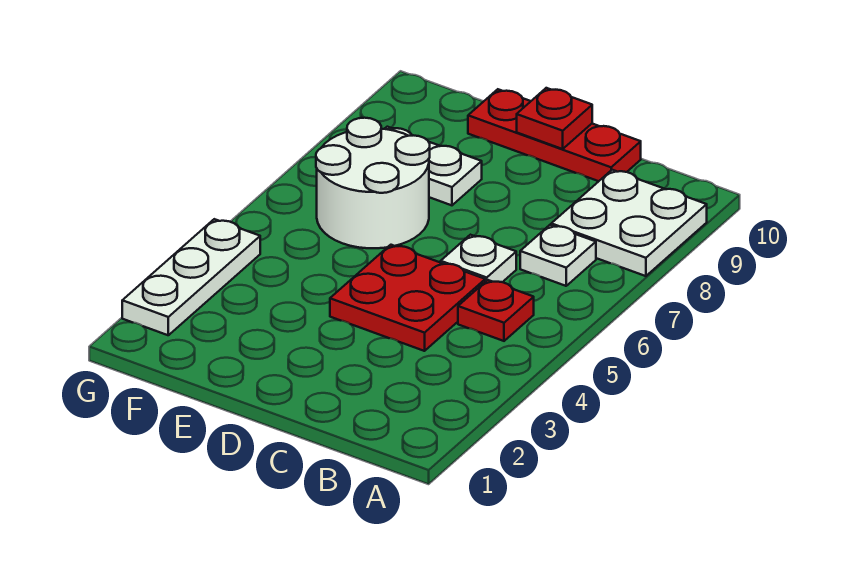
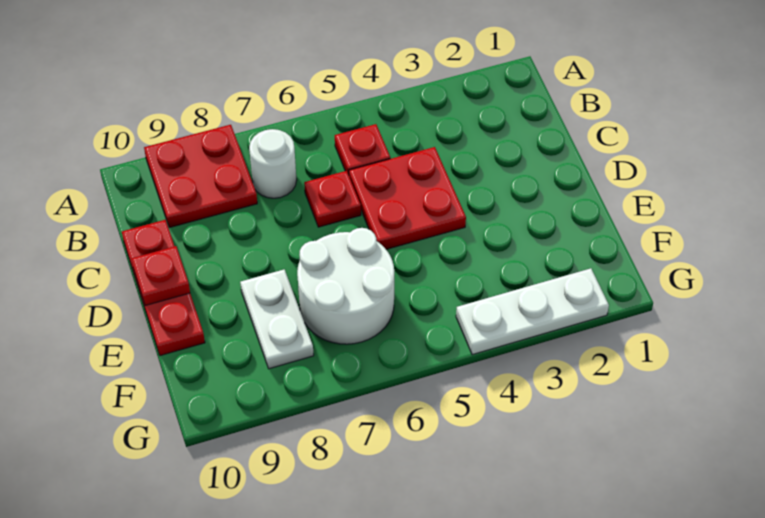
white plate A8:B9 level 1 -> red plate A8:B9 level 1
white plate B7 level 1 -> white round brick B7 level 1
white plate C6 level 1 -> red plate C6 level 1

